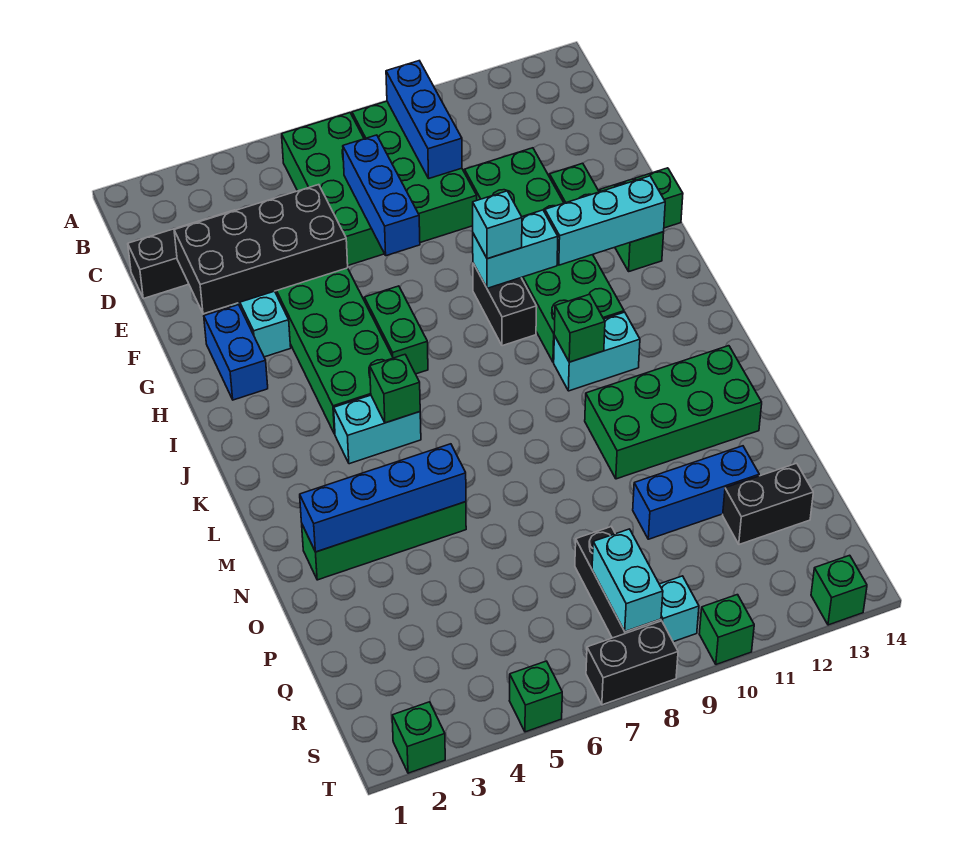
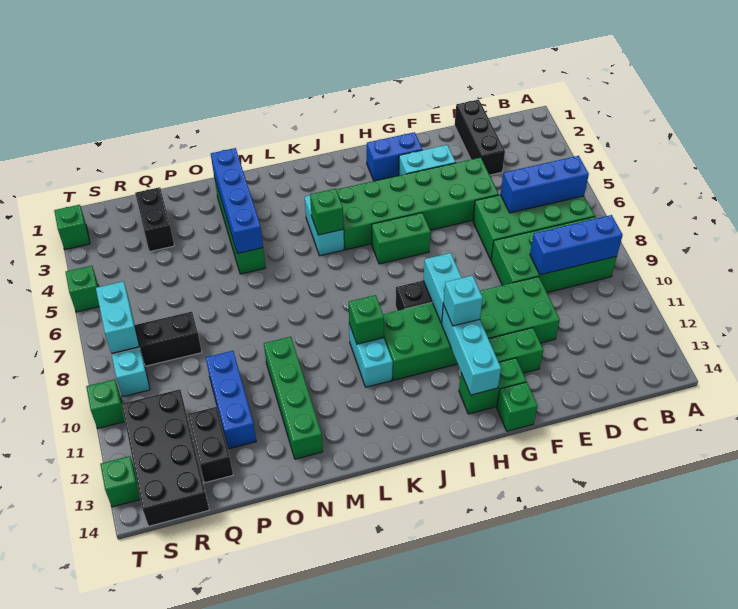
blue brick D7:F7 level 2 -> blue brick B6:D6 level 2
black brick E2:F5 level 2 -> black brick R11:S14 level 1
cyan brick H9 level 3 -> cyan brick H11 level 3
green brick M10:N13 level 1 -> green brick N10:N13 level 1
cyan brick R8:S8 level 2 -> cyan brick S7:S8 level 2
black brick T7:T8 level 1 -> black brick Q2:Q3 level 1

